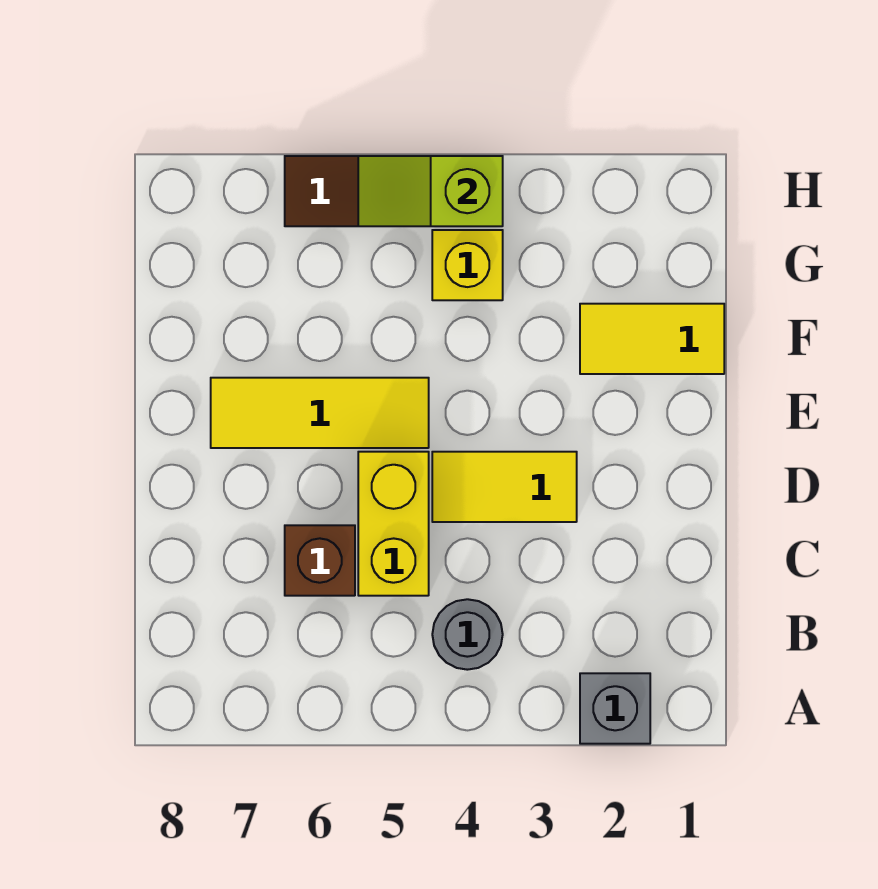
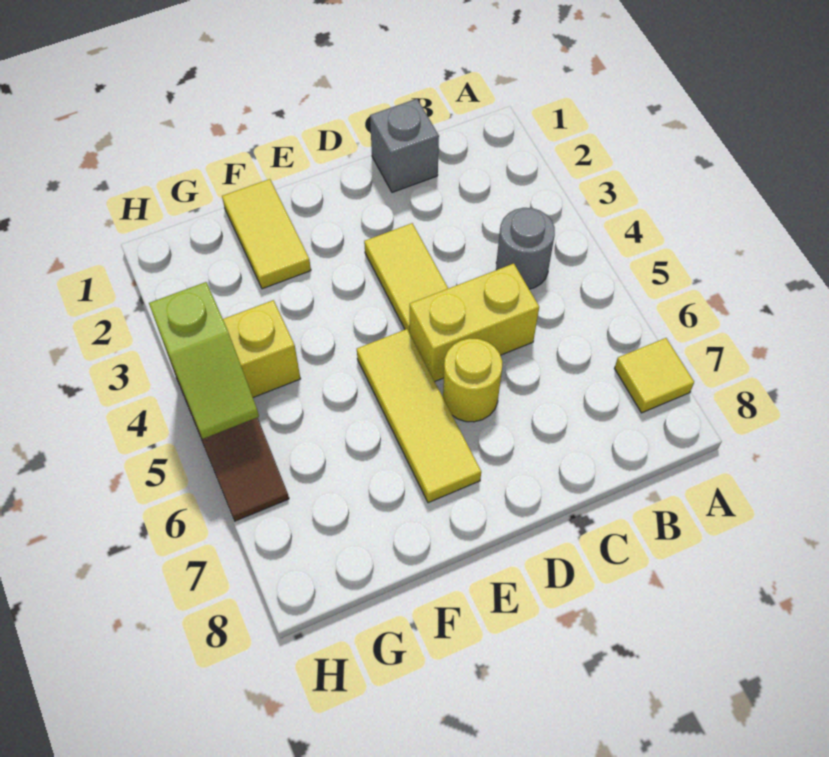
grey brick A2 level 1 -> grey brick C1 level 1
none -> yellow tile A7 level 1
brown brick C6 level 1 -> none
none -> yellow round brick D6 level 1

